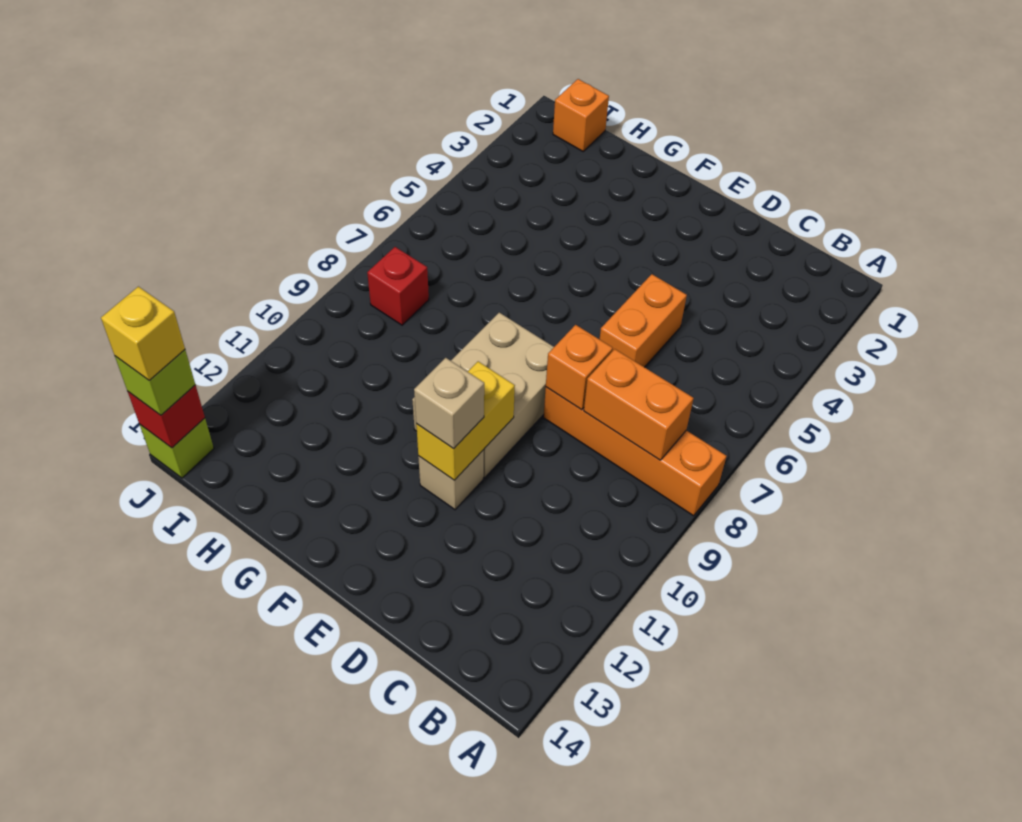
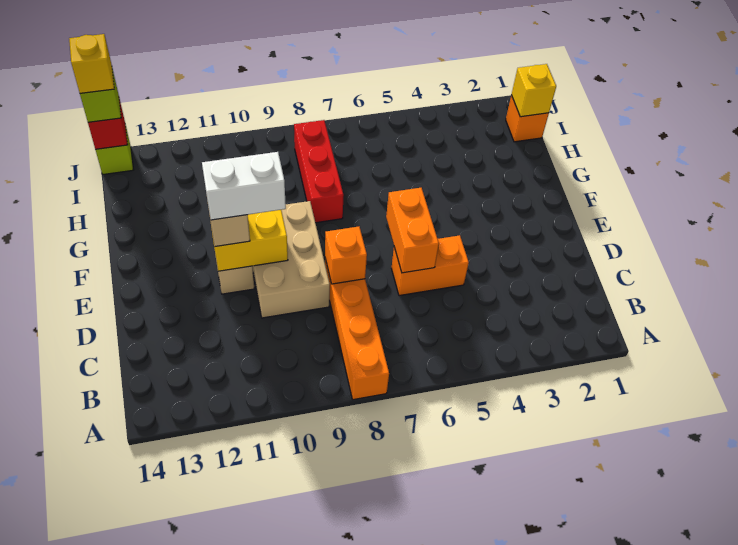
orange brick B8:C8 level 2 -> orange brick D6:E6 level 2
tan brick E8:F10 level 1 -> tan brick D9:F10 level 1
none -> white brick E10:E11 level 4
none -> yellow brick I1 level 2
red brick I8 level 1 -> red brick G8:I8 level 1

